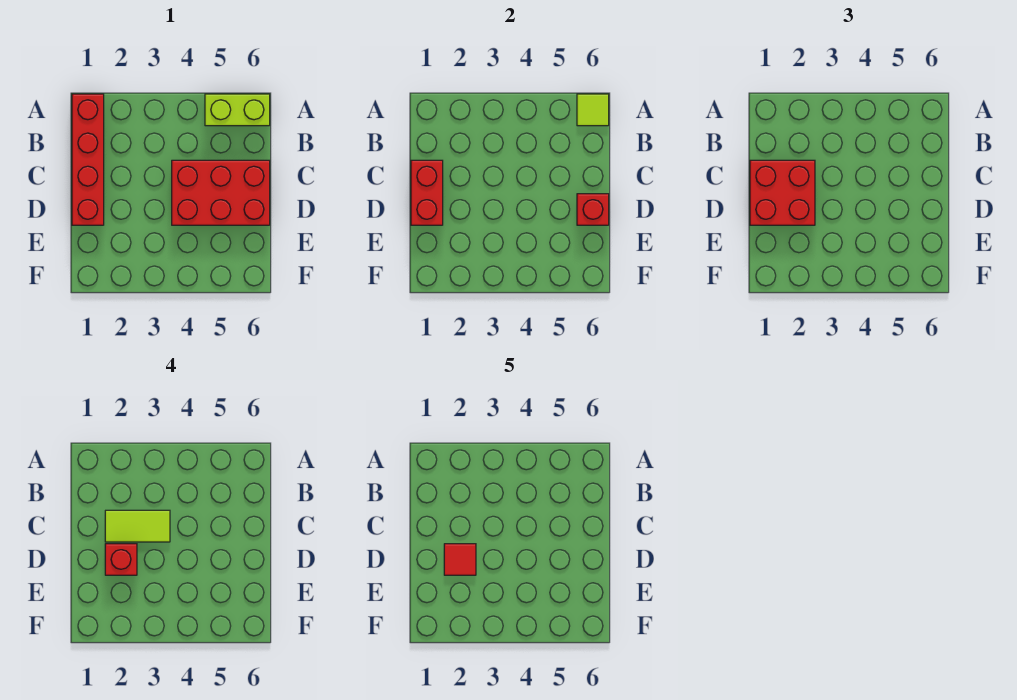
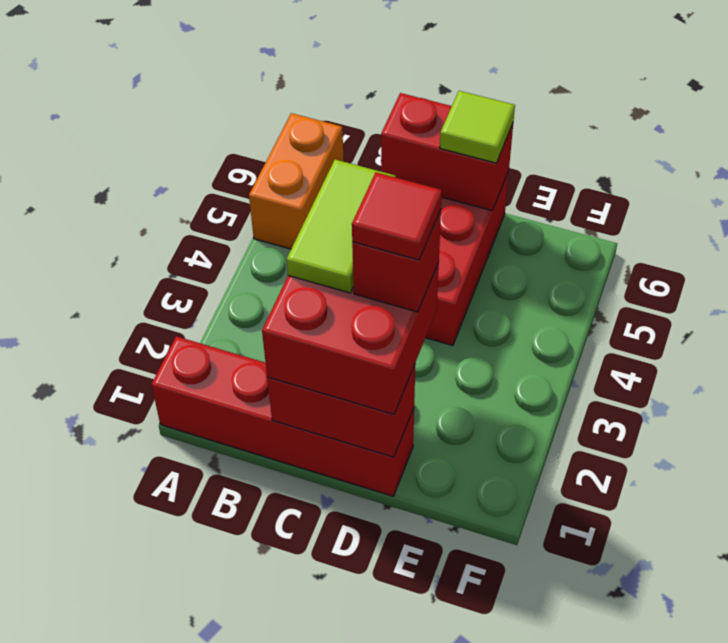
lime brick A5:A6 level 1 -> orange brick A5:A6 level 1
lime tile A6 level 2 -> lime tile D6 level 3
red brick D6 level 2 -> red brick C6:D6 level 2

